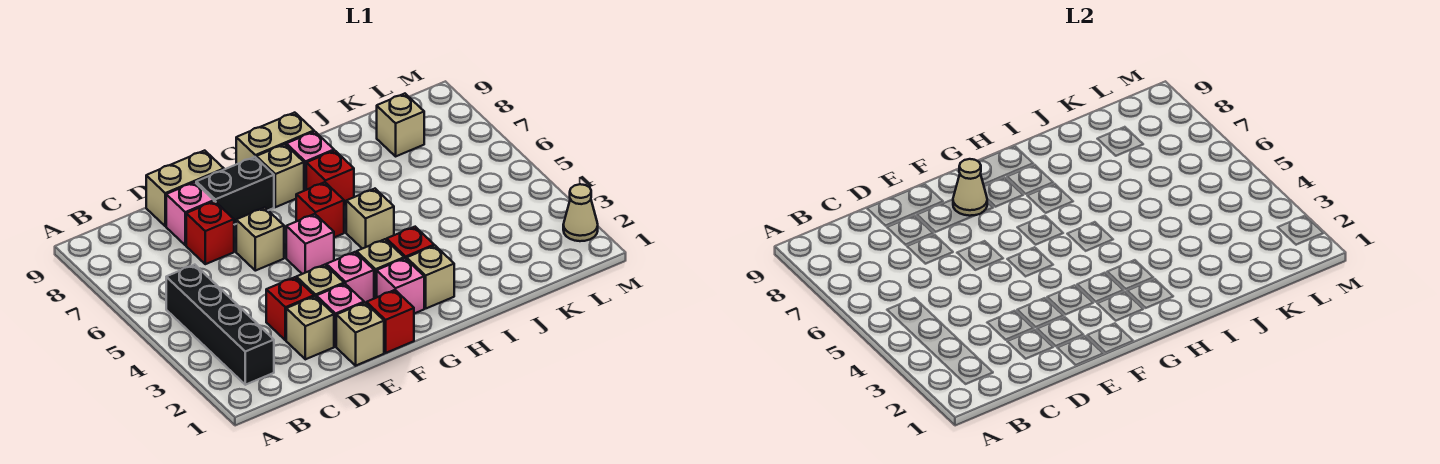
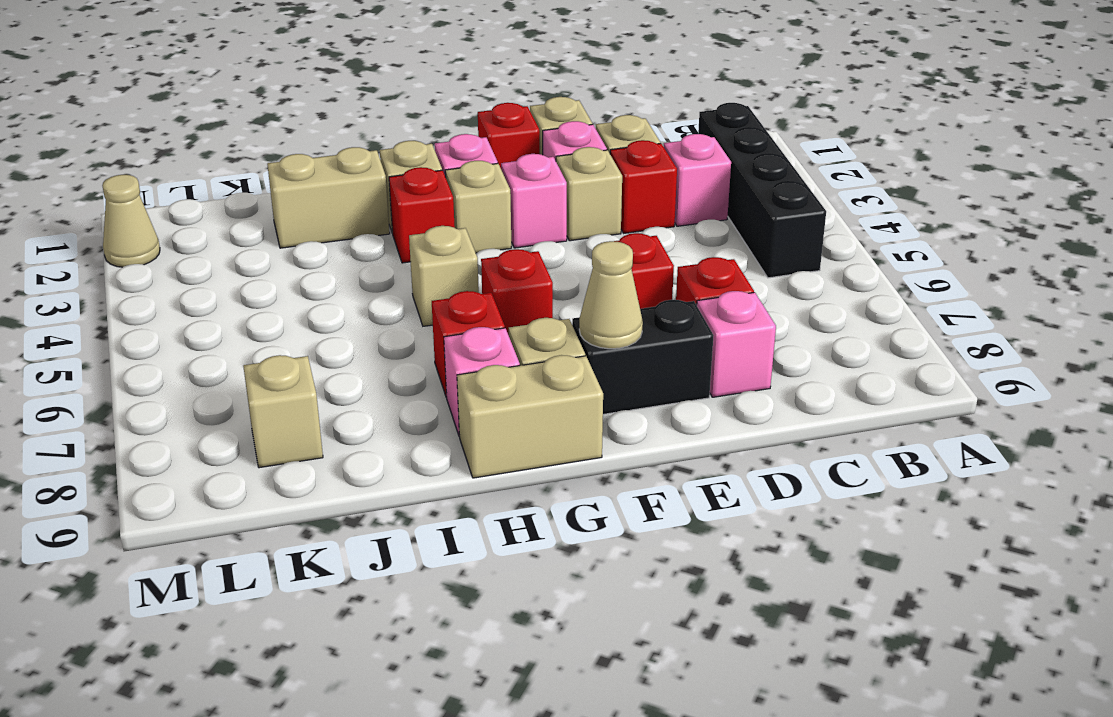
tan brick D9:E9 level 1 -> tan brick I2:J2 level 1
tan brick E6 level 1 -> red brick E6 level 1
pink brick F5 level 1 -> pink brick C3 level 1

